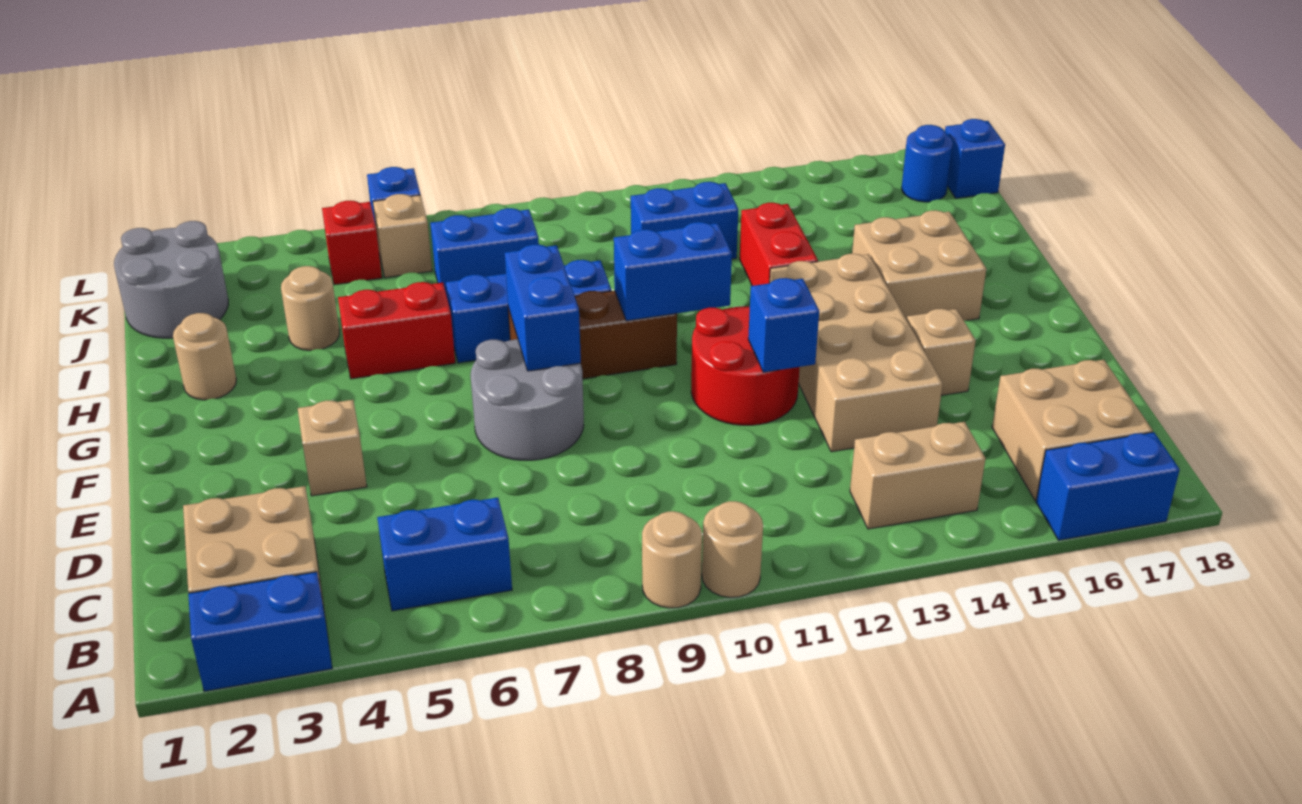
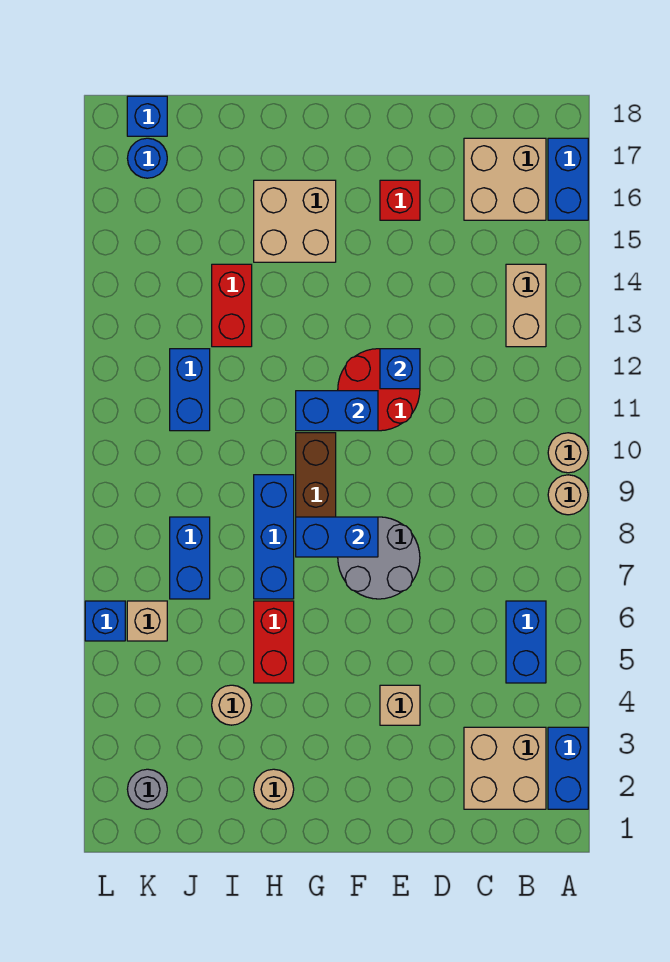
tan brick D13:G14 level 1 -> none
tan brick E15 level 1 -> none
blue brick G10:G11 level 2 -> blue brick F11:G11 level 2
red brick H13:I13 level 1 -> red brick I13:I14 level 1
grey round brick J1:K2 level 1 -> grey round brick K2 level 1
red brick K5 level 1 -> red brick E16 level 1

